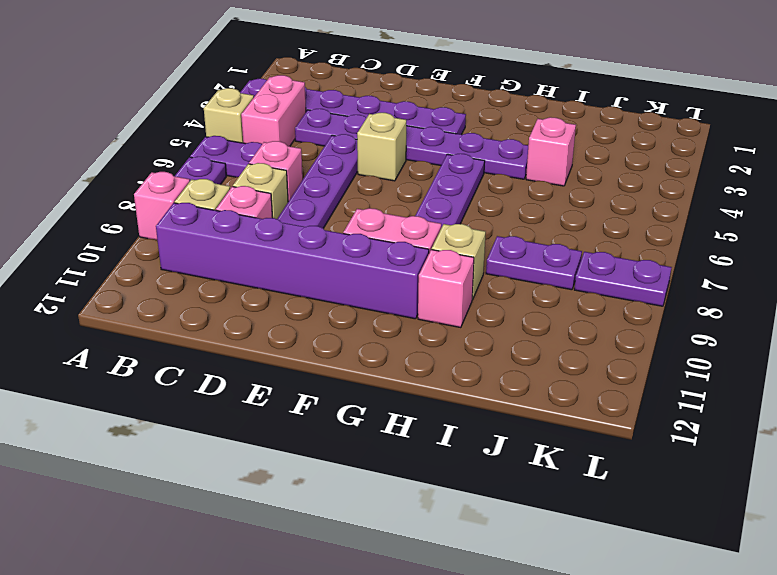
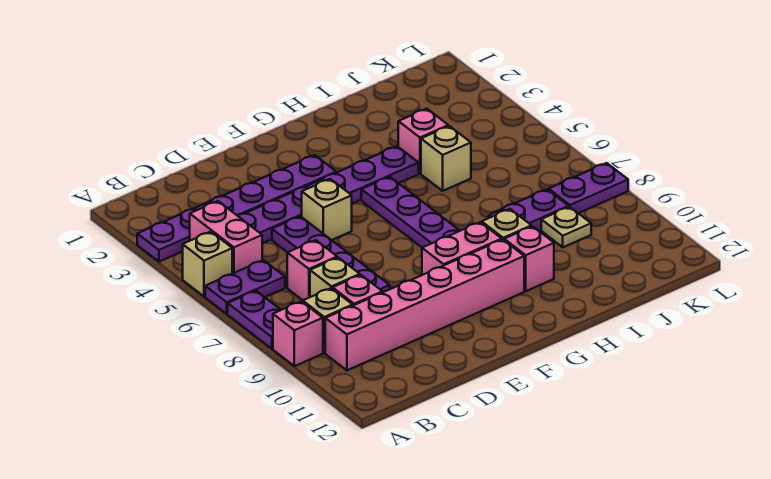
purple brick B10:G10 level 1 -> pink brick B10:G10 level 1
none -> tan brick I5 level 1
none -> tan plate J9 level 1

